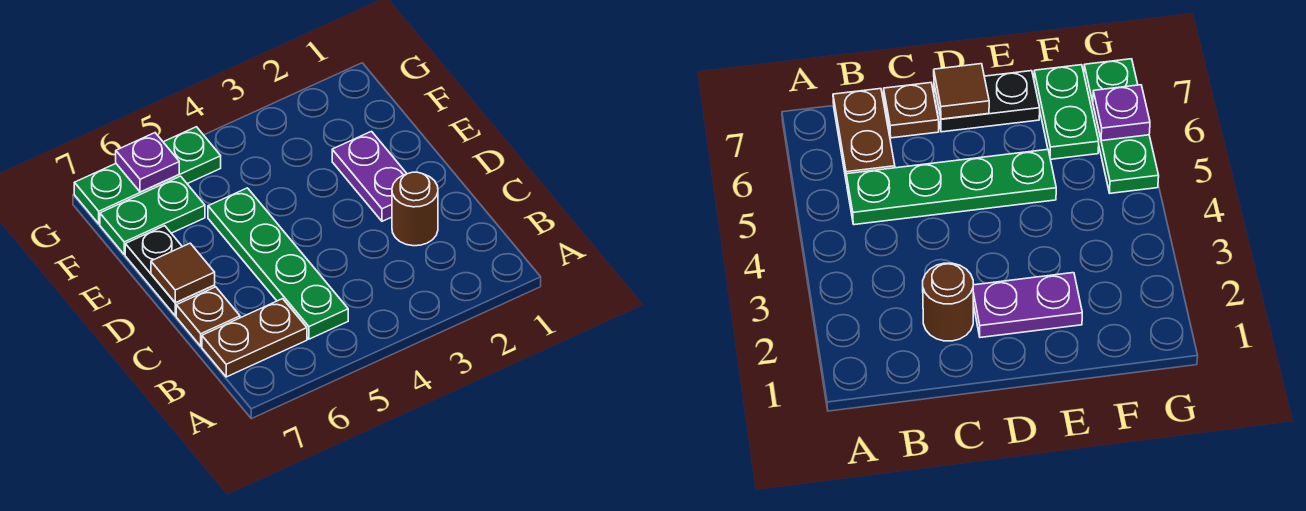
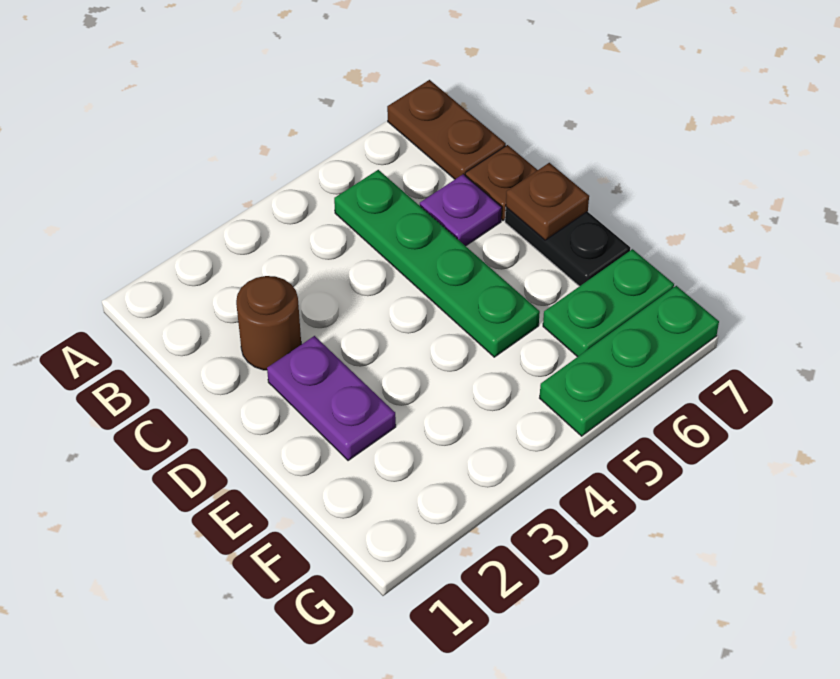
brown plate B6:B7 level 1 -> brown plate A7:B7 level 1
brown tile D7 level 2 -> brown plate D7 level 2
purple plate G6 level 2 -> purple plate C6 level 1

